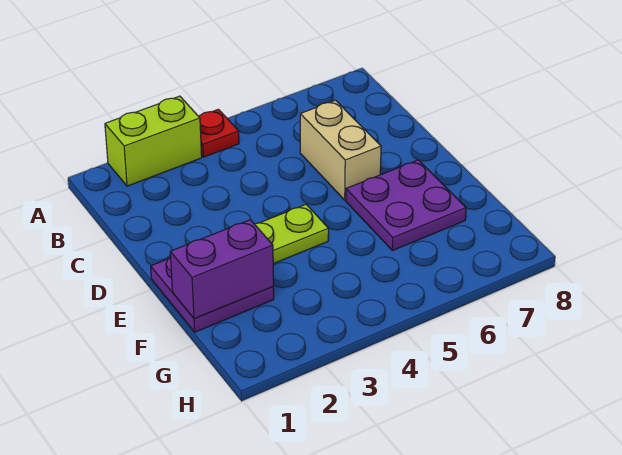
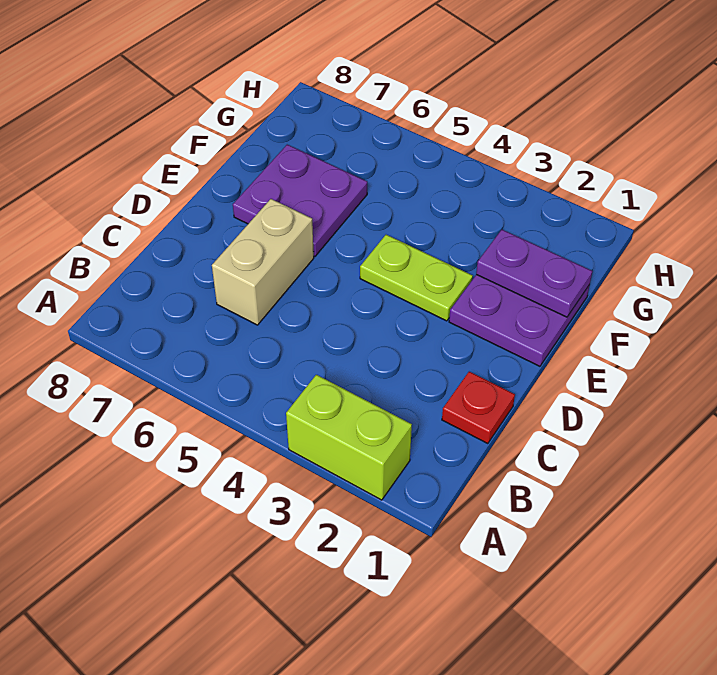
red plate A4 level 1 -> red plate C1 level 1
purple brick F1:F2 level 2 -> purple plate F1:F2 level 2

